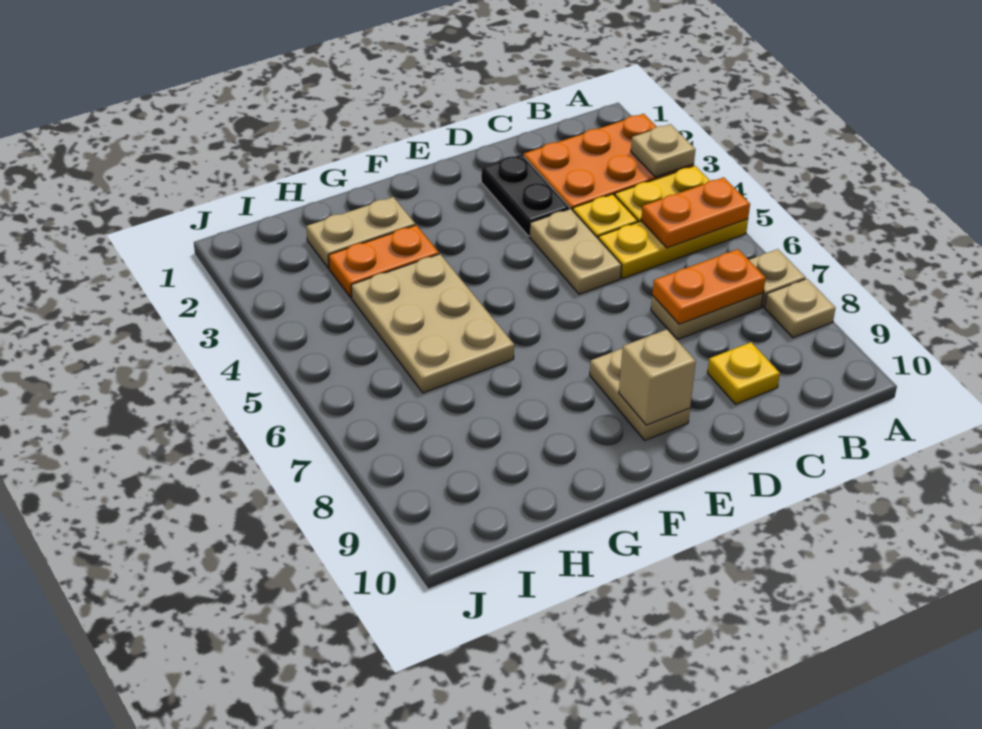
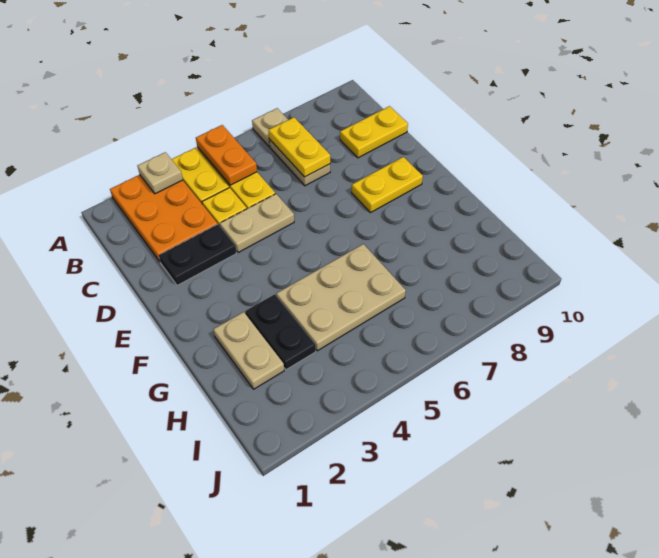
tan plate A8 level 1 -> none
orange plate B7:C7 level 2 -> yellow plate B7:C7 level 2
yellow plate C9 level 1 -> yellow plate C9:C10 level 1
tan plate E8:E9 level 1 -> yellow plate E8:E9 level 1
tan brick E9 level 2 -> none
orange plate G3:H3 level 1 -> black plate G3:H3 level 1

